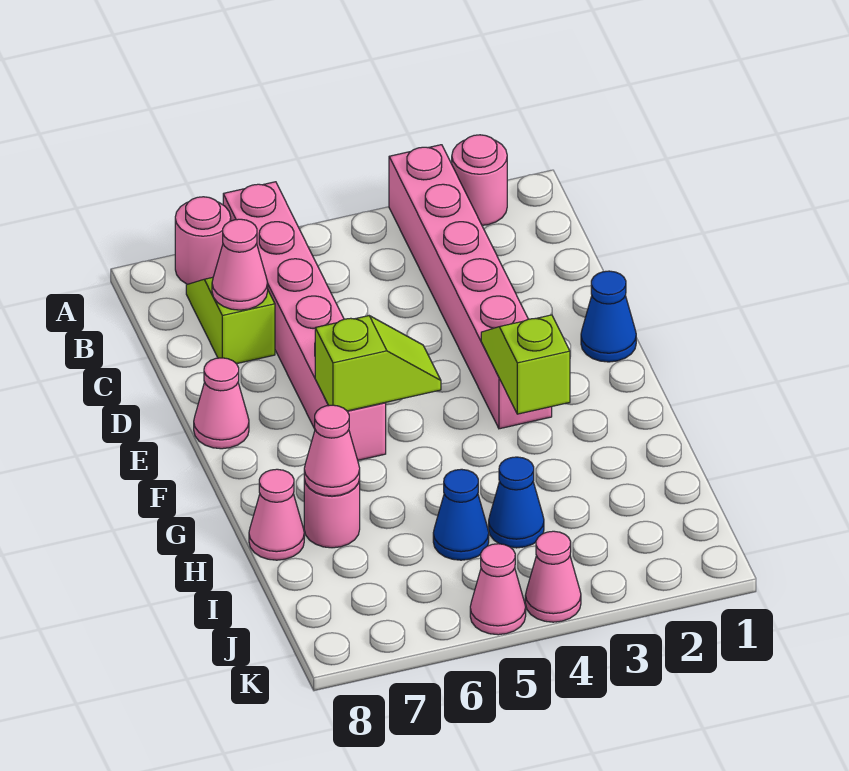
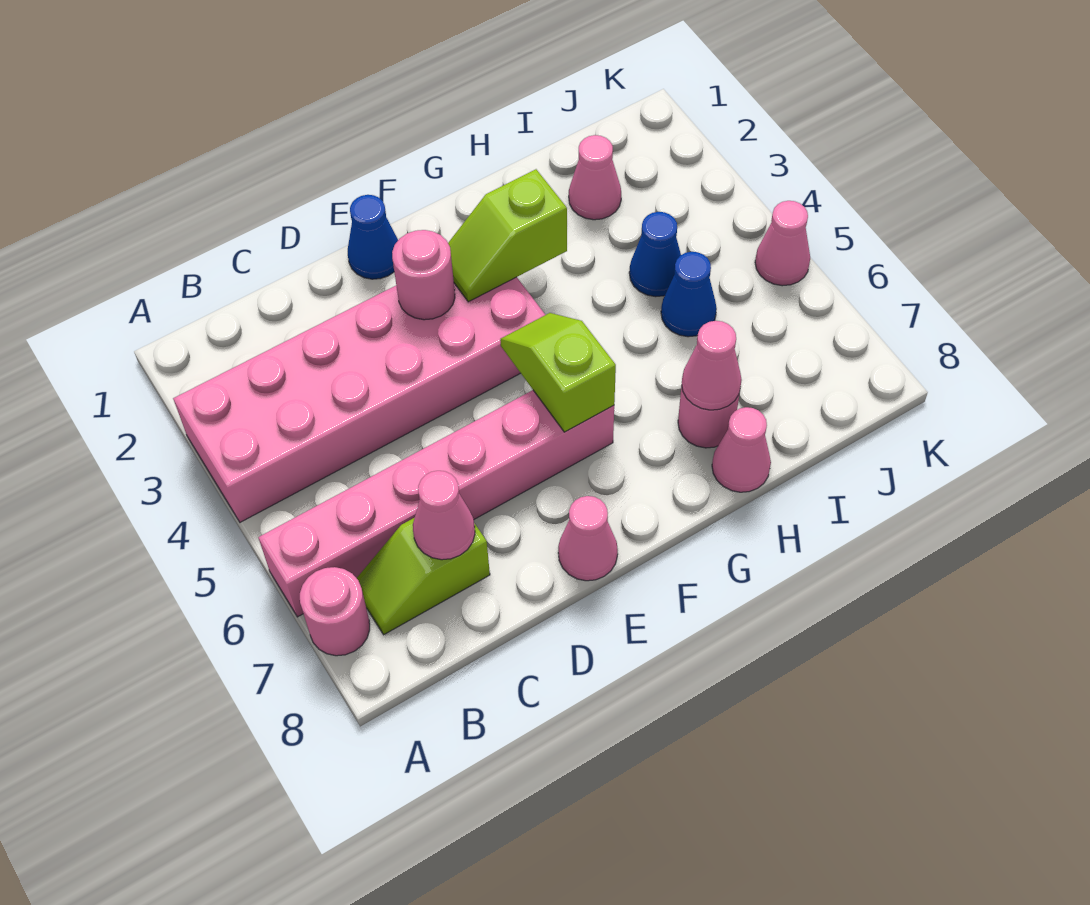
pink round brick A2 level 1 -> pink round brick E3 level 2
pink brick A3:F3 level 1 -> pink brick A3:F4 level 1
pink cone K4 level 1 -> pink cone I2 level 1

